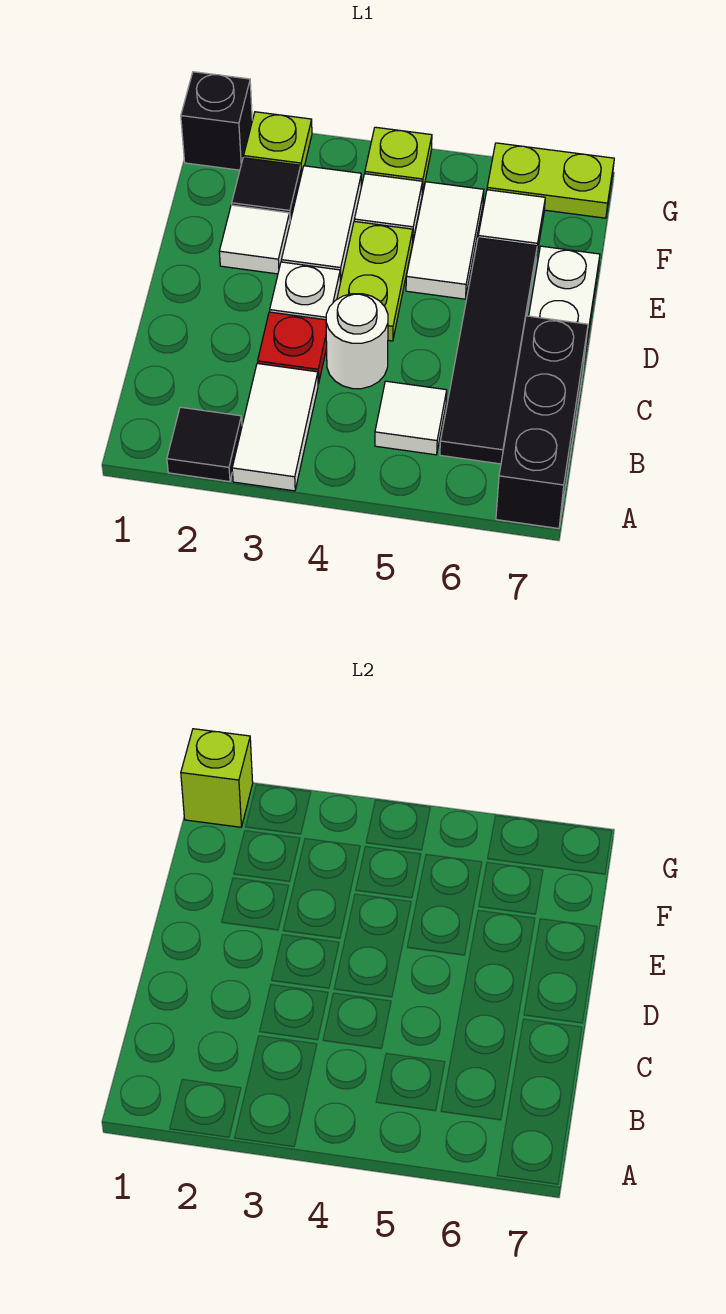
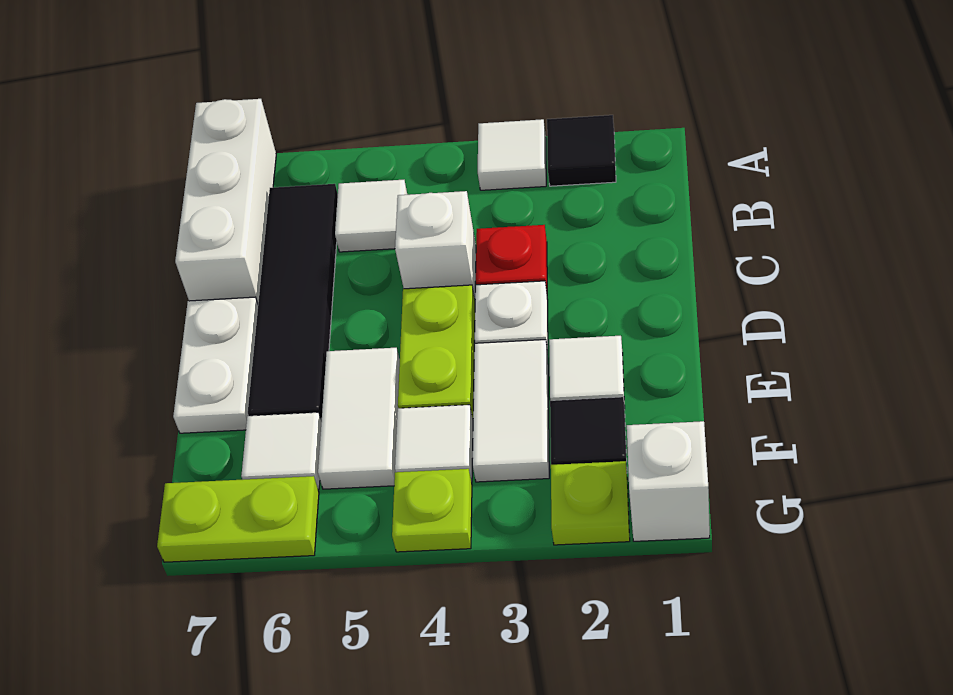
white tile A3:B3 level 1 -> white tile A3 level 1
black brick A7:C7 level 1 -> white brick A7:C7 level 1
white round brick C4 level 1 -> white brick C4 level 1
black brick G1 level 1 -> white brick G1 level 1
lime brick G1 level 2 -> none

